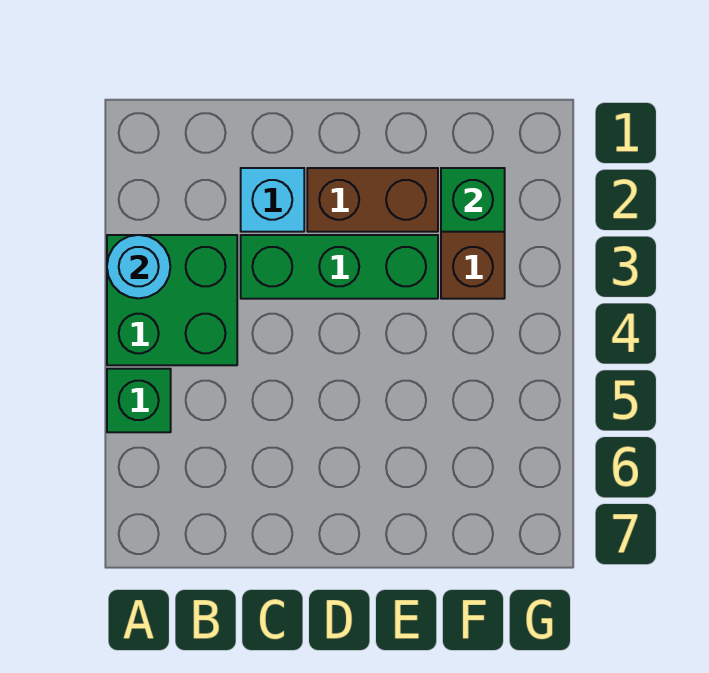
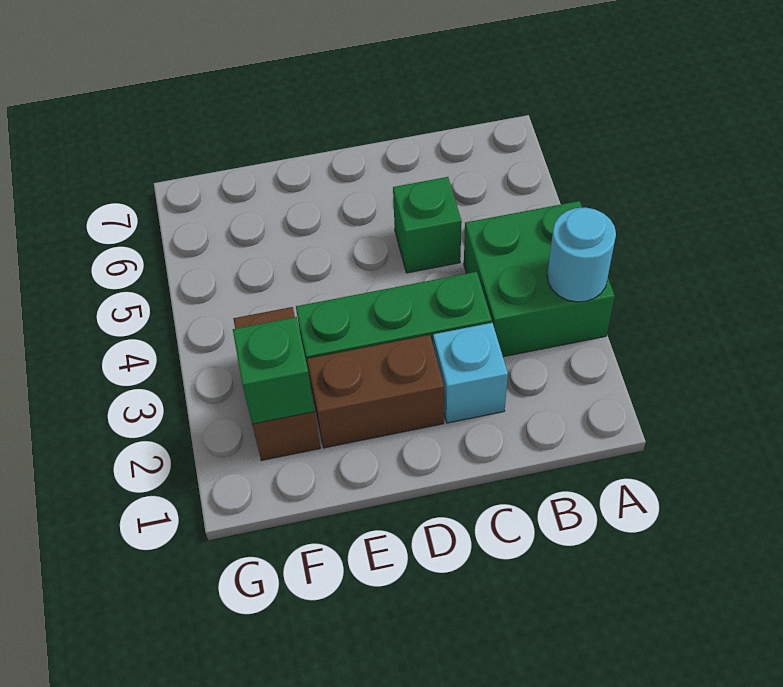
green brick A5 level 1 -> green brick C5 level 1

